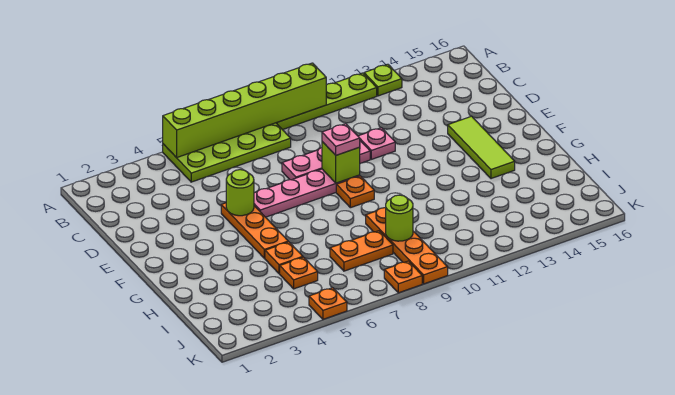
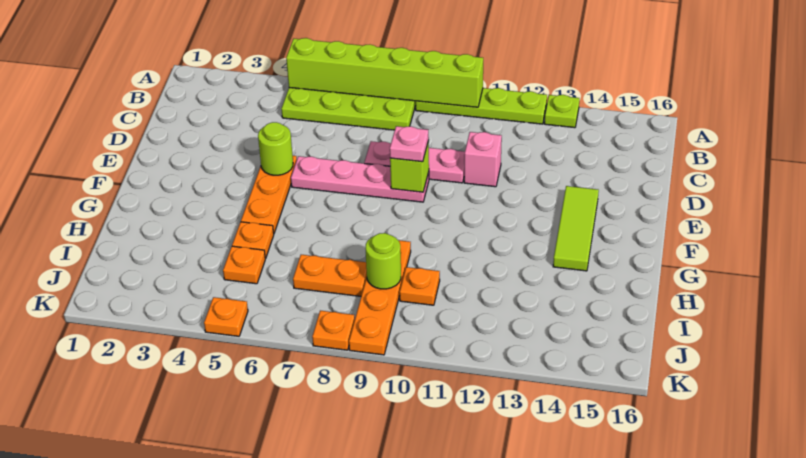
pink plate D11 level 1 -> pink brick D11 level 1
orange plate F9 level 1 -> orange plate I10 level 1

